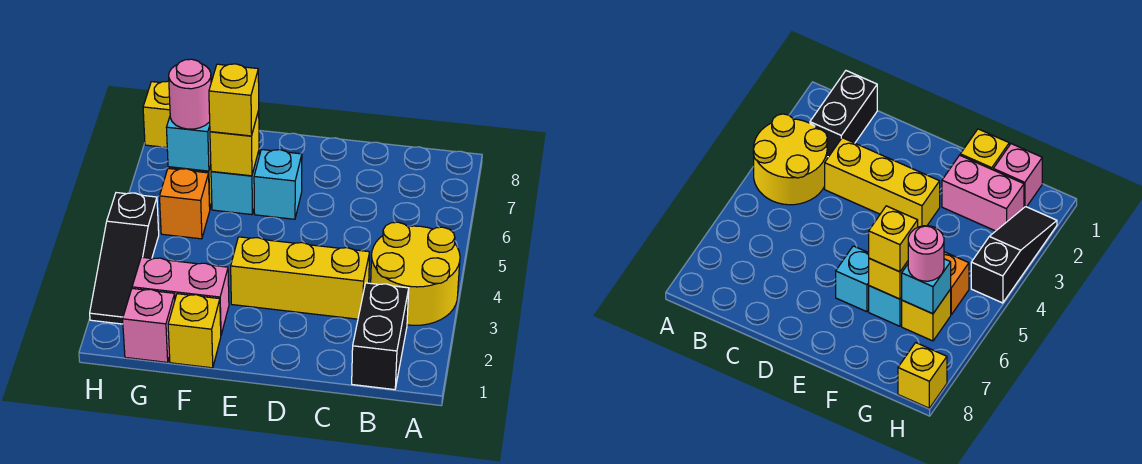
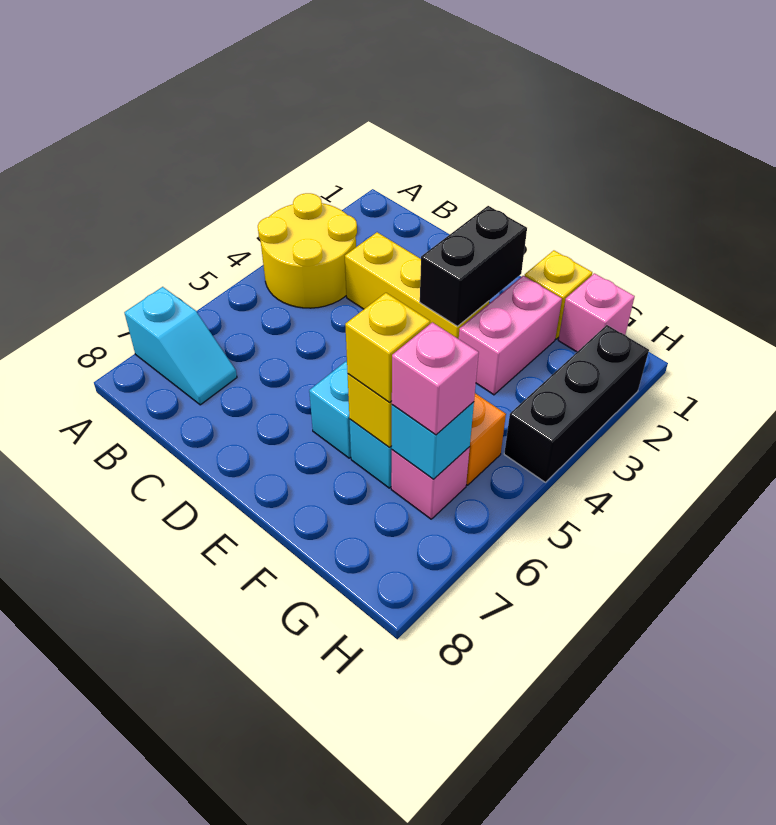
none -> cyan slope A7:B7 level 1 top A
black brick B1:B2 level 1 -> black brick E2:E3 level 2
pink brick F2:G2 level 1 -> pink brick F2:F3 level 1
yellow brick G6 level 1 -> pink brick G6 level 1
pink round brick G6 level 3 -> pink brick G6 level 3
black slope H2:H4 level 1 top 4 -> black brick H2:H4 level 1
yellow brick H8 level 1 -> none

